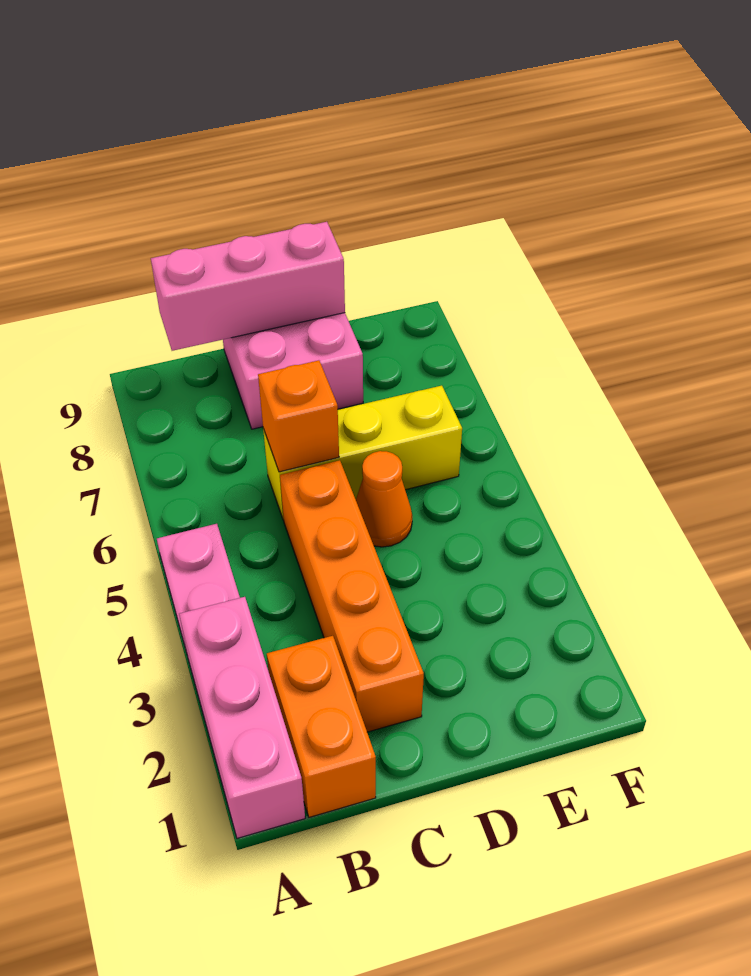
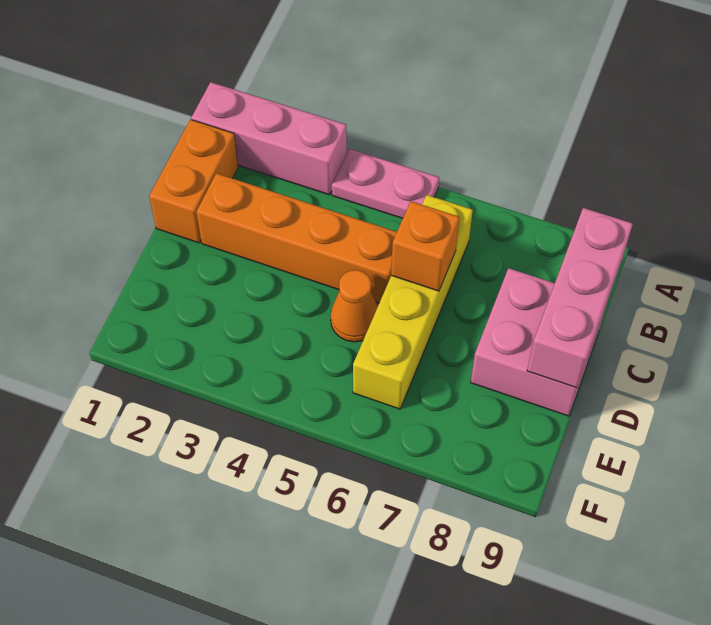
orange brick B1:B2 level 1 -> orange brick B1:C1 level 1
yellow brick C6:E6 level 1 -> yellow brick B6:E6 level 1

